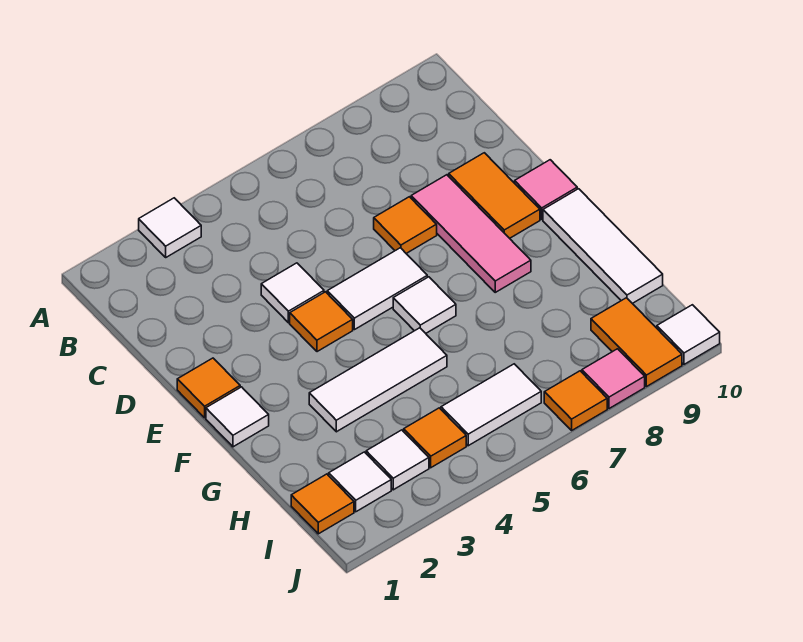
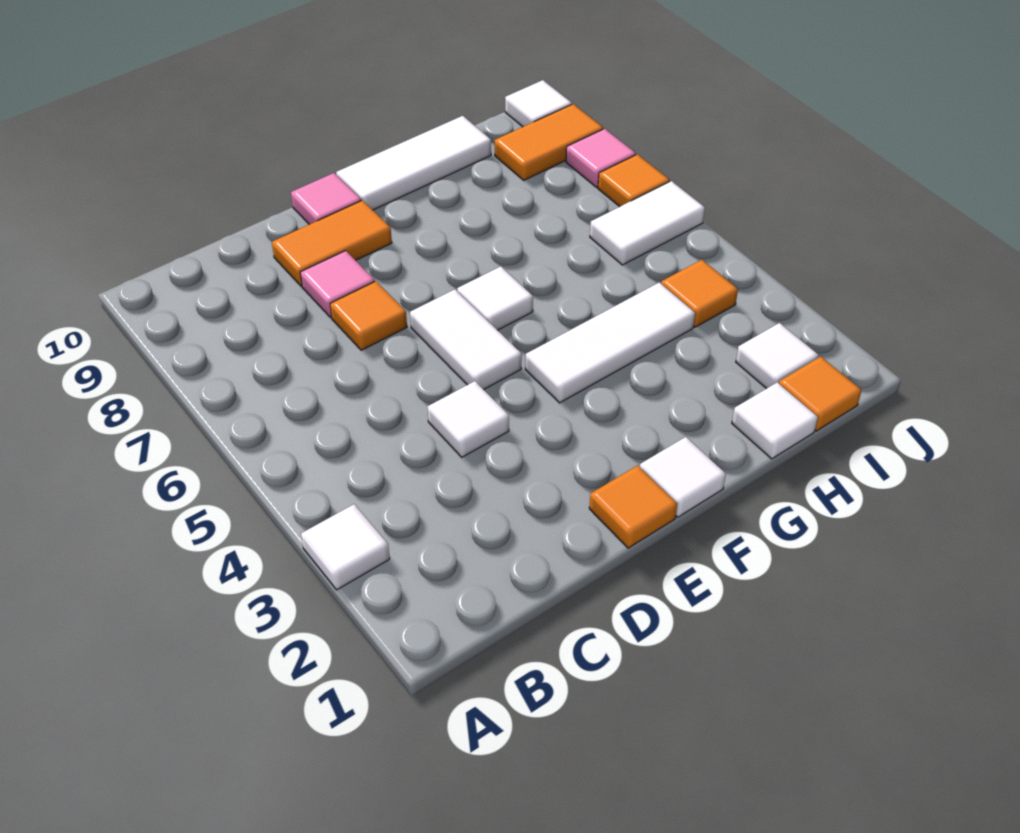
pink tile D8:F8 level 1 -> pink tile D8 level 1
orange tile E4 level 1 -> none
white tile G3:G5 level 1 -> white tile F4:H4 level 1
white tile I3 level 1 -> white tile H1 level 1
white tile I5:I6 level 1 -> white tile I6:J6 level 1

